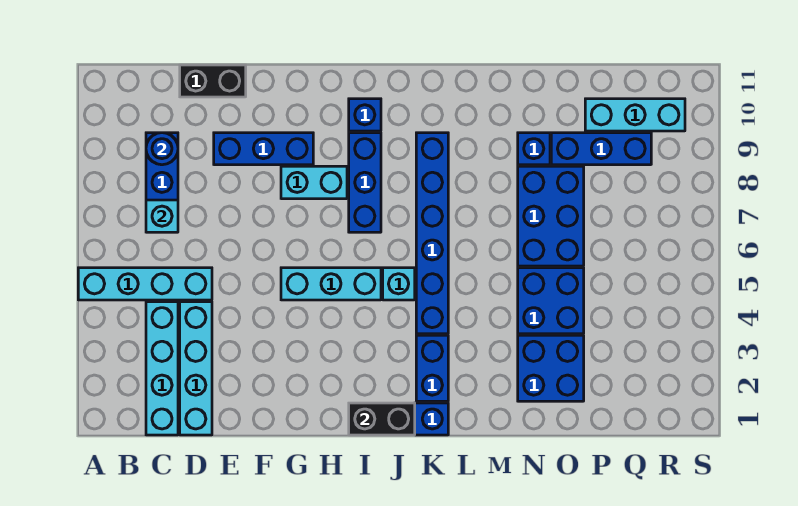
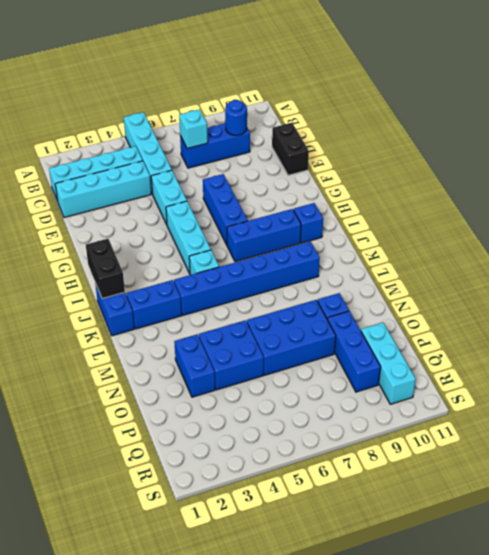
blue brick E9:G9 level 1 -> blue brick F7:H7 level 1
cyan brick G8:H8 level 1 -> cyan brick E5:F5 level 1
blue brick N2:O3 level 1 -> blue brick N3:O3 level 1

